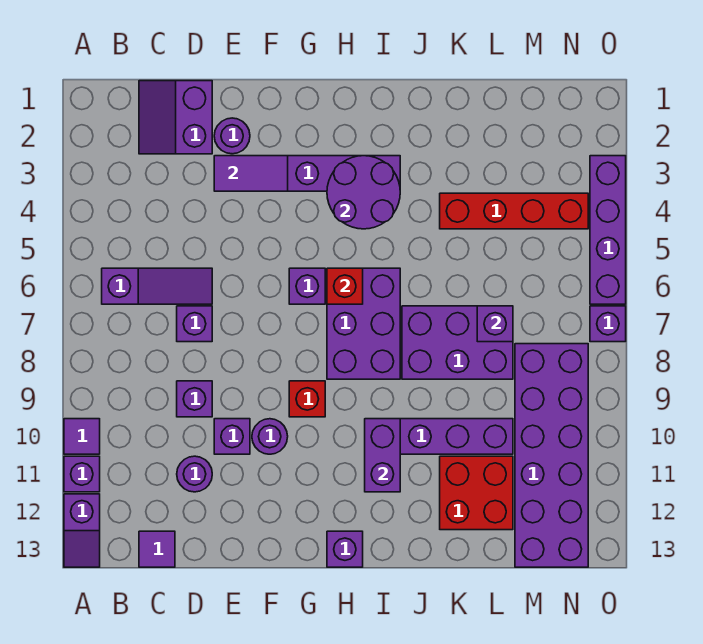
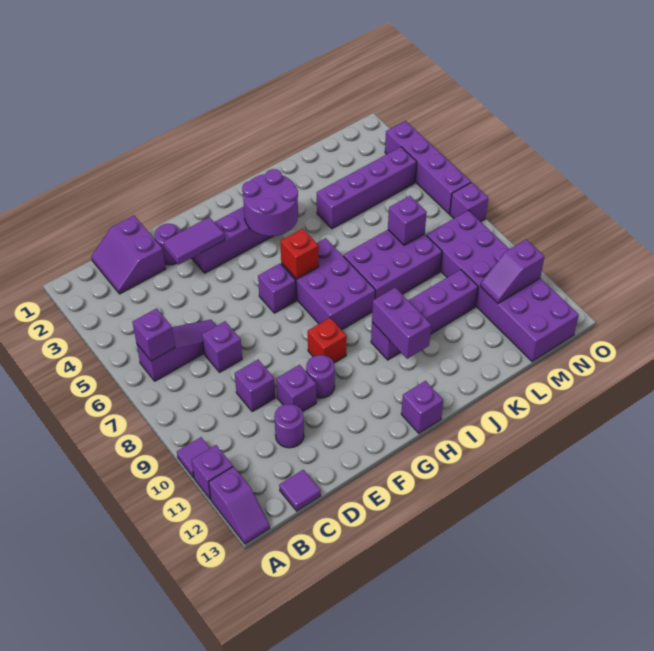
none -> purple brick B6 level 2
red brick K4:N4 level 1 -> purple brick K4:N4 level 1
red brick K11:L12 level 1 -> none
none -> purple slope M11:N11 level 2 top N

